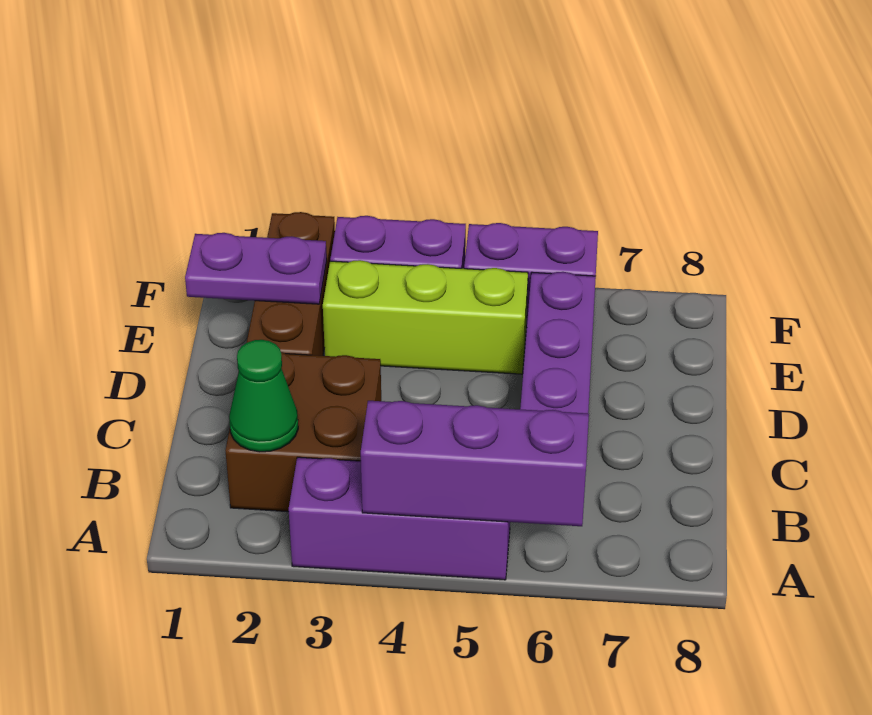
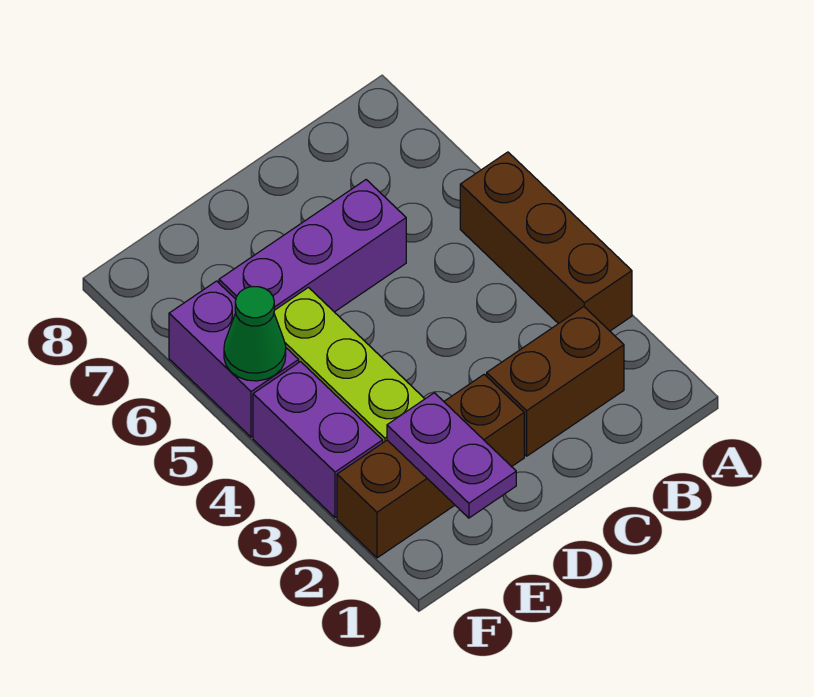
purple brick A3:A5 level 1 -> brown brick A3:A5 level 1
purple brick A4:A6 level 2 -> none
brown brick B2:C3 level 1 -> brown brick B2:C2 level 1
green cone B2 level 2 -> green cone F5 level 2

